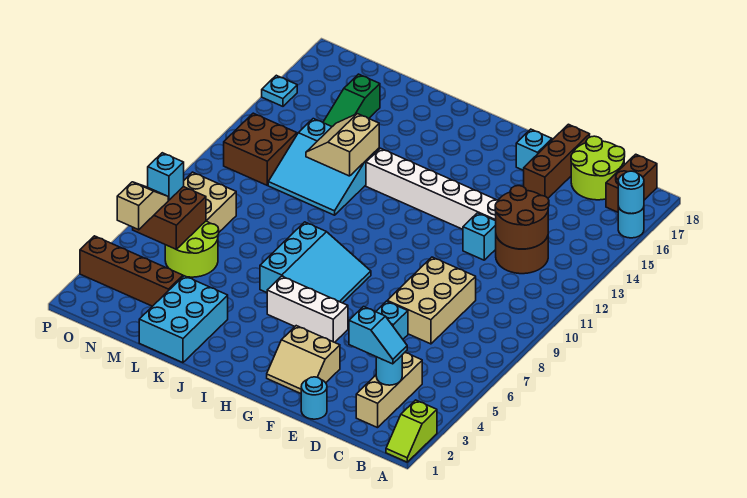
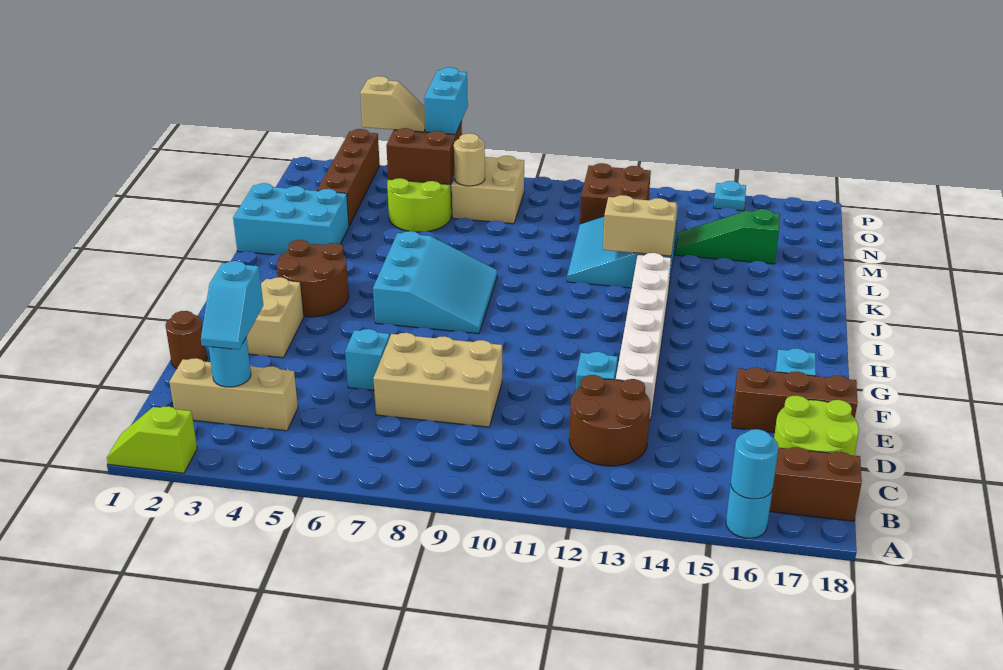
brown round brick C12:D13 level 2 -> brown round brick H3:I4 level 1
cyan round brick E1 level 1 -> brown round brick E1 level 1
white brick G5:I5 level 1 -> none
cyan slope H6:J8 level 1 top J -> cyan slope H6:J8 level 1 top 6
none -> tan round brick N7 level 2
cyan brick O6 level 3 -> cyan brick O6:P6 level 3

